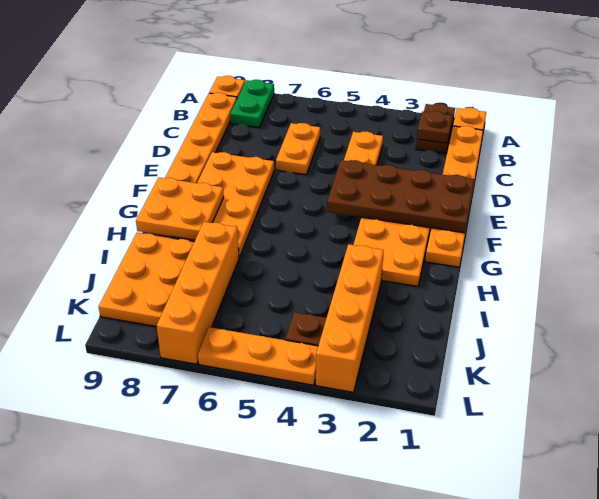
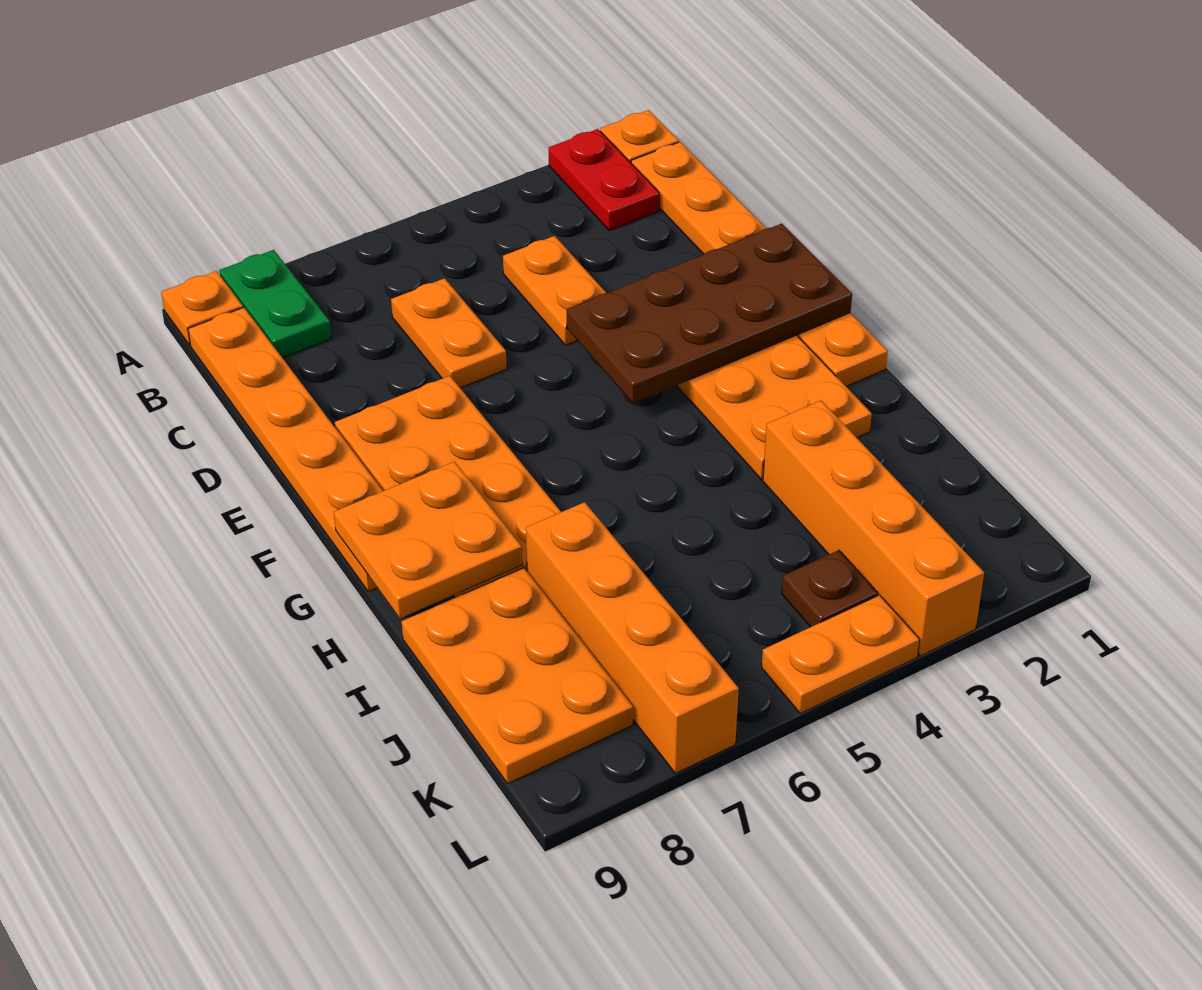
brown plate A2:B2 level 1 -> red plate A2:B2 level 1
brown plate B2 level 2 -> none
orange plate L4:L6 level 1 -> orange plate L4:L5 level 1

